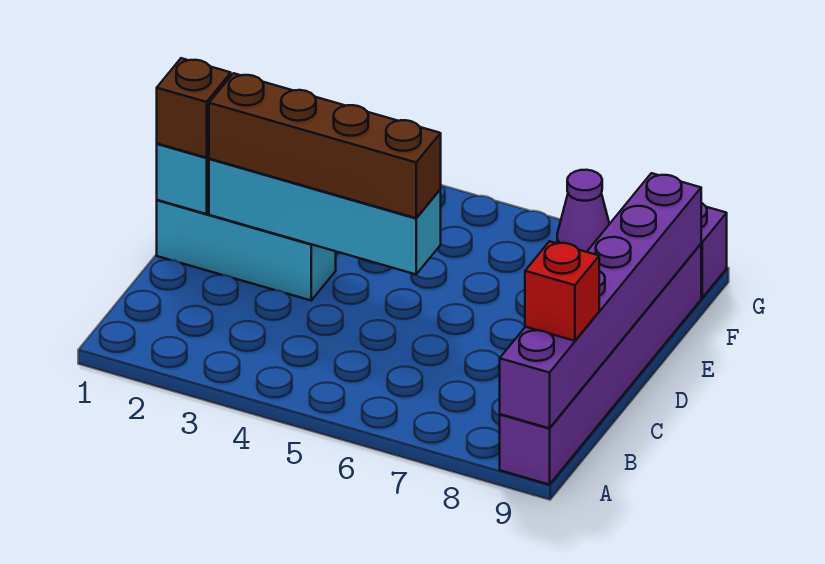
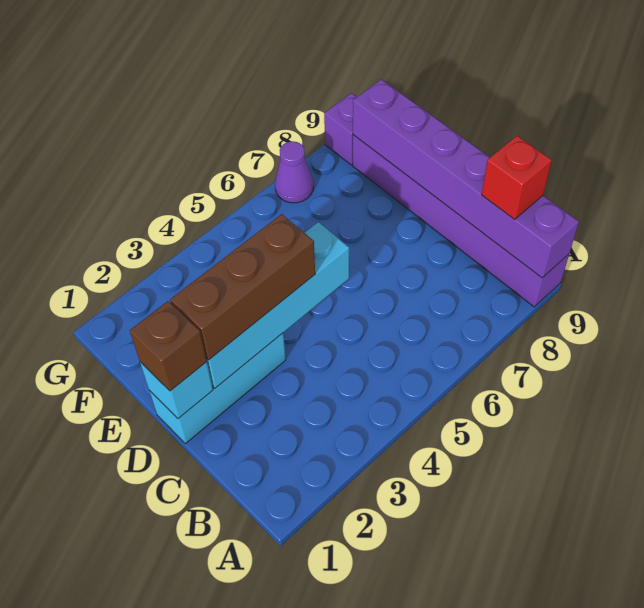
brown brick D2:D5 level 3 -> brown brick D2:D4 level 3

